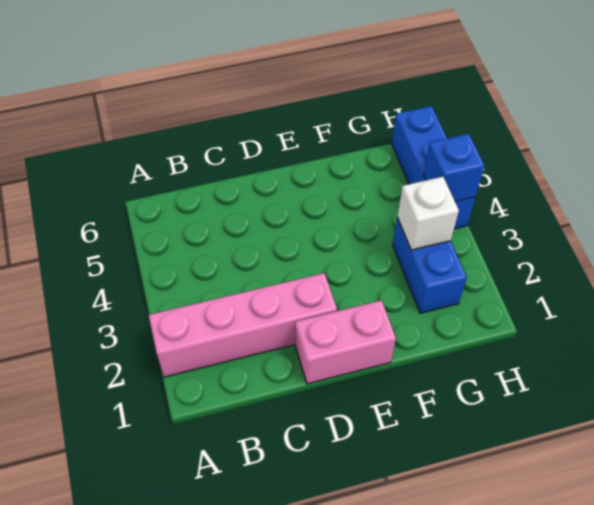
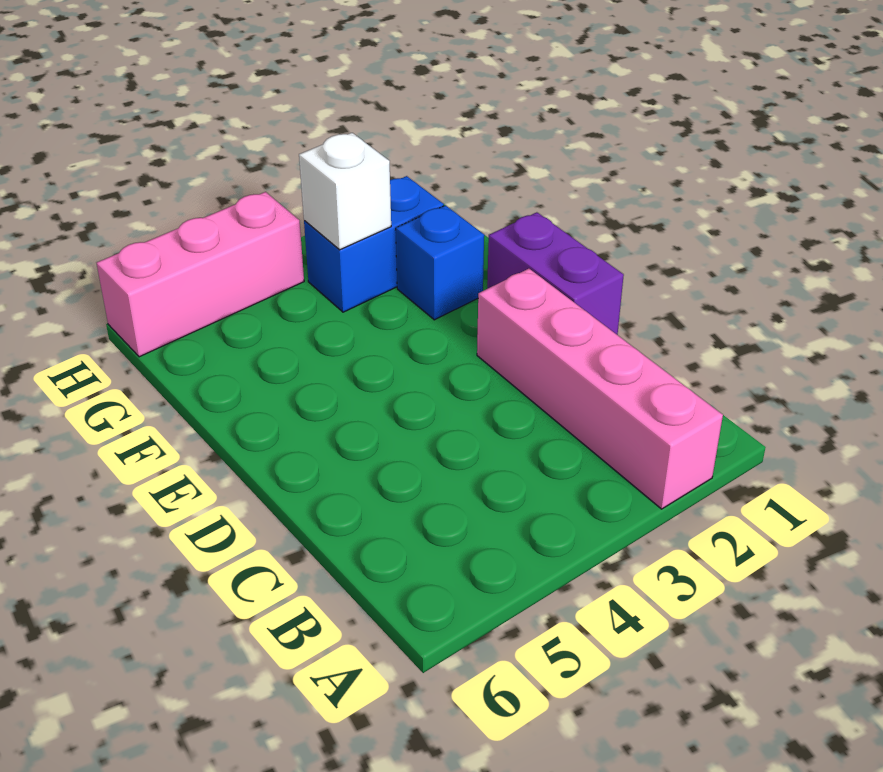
pink brick D1:E1 level 1 -> purple brick D1:E1 level 1
blue brick H4:H6 level 1 -> pink brick H4:H6 level 1
blue brick H4 level 2 -> blue brick F2 level 1

